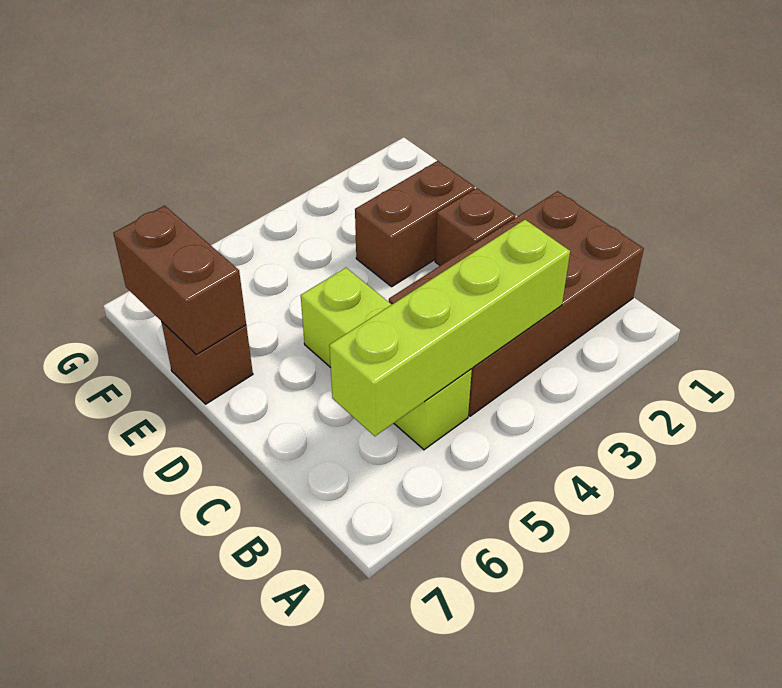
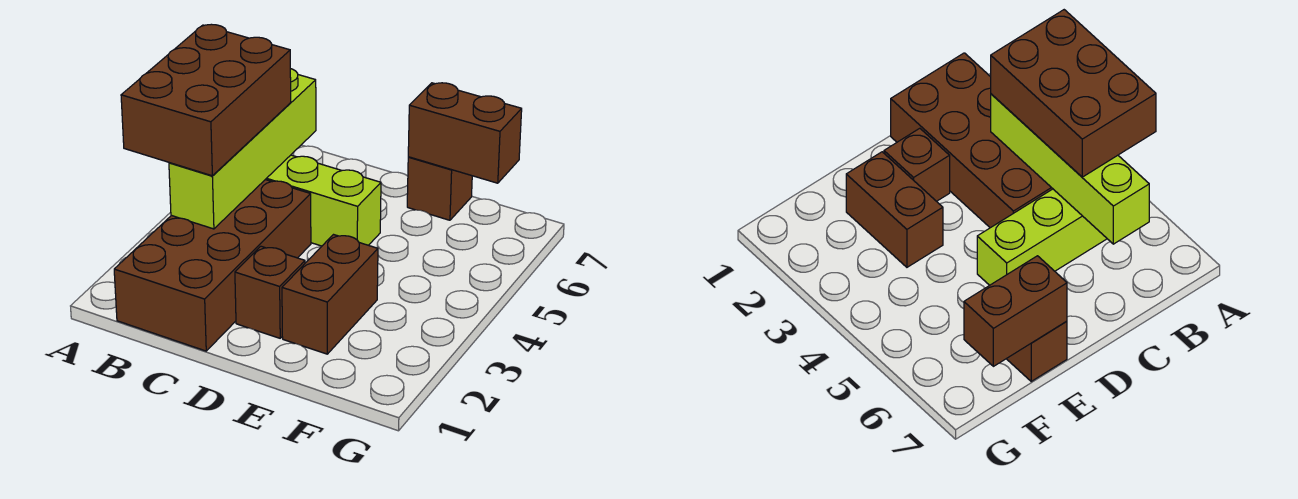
none -> brown brick A3:B5 level 3

